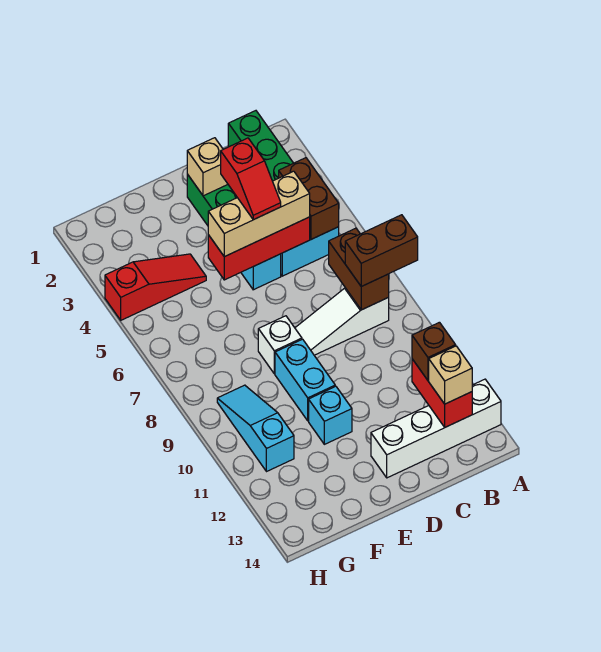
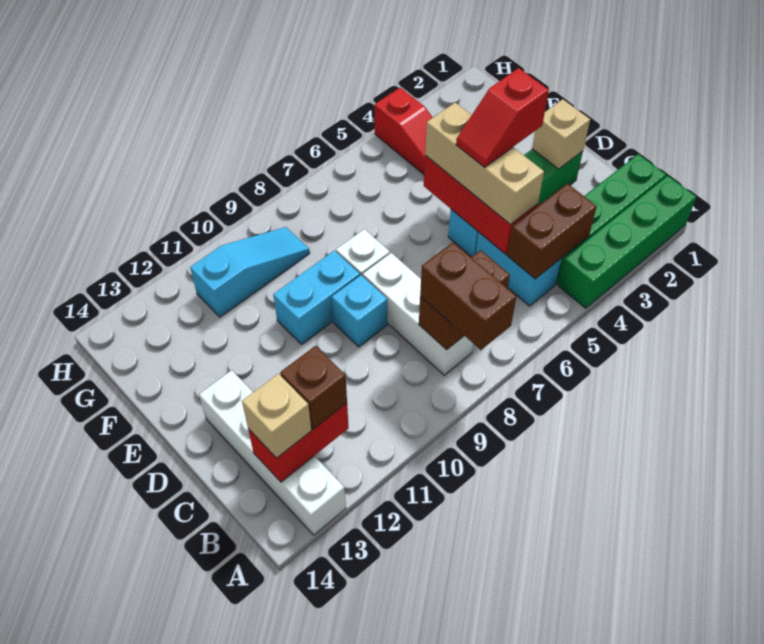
none -> green brick A1:A4 level 1
white slope B8:D8 level 1 top B -> white brick B8:D8 level 1
cyan brick E11 level 1 -> cyan brick D9 level 1

